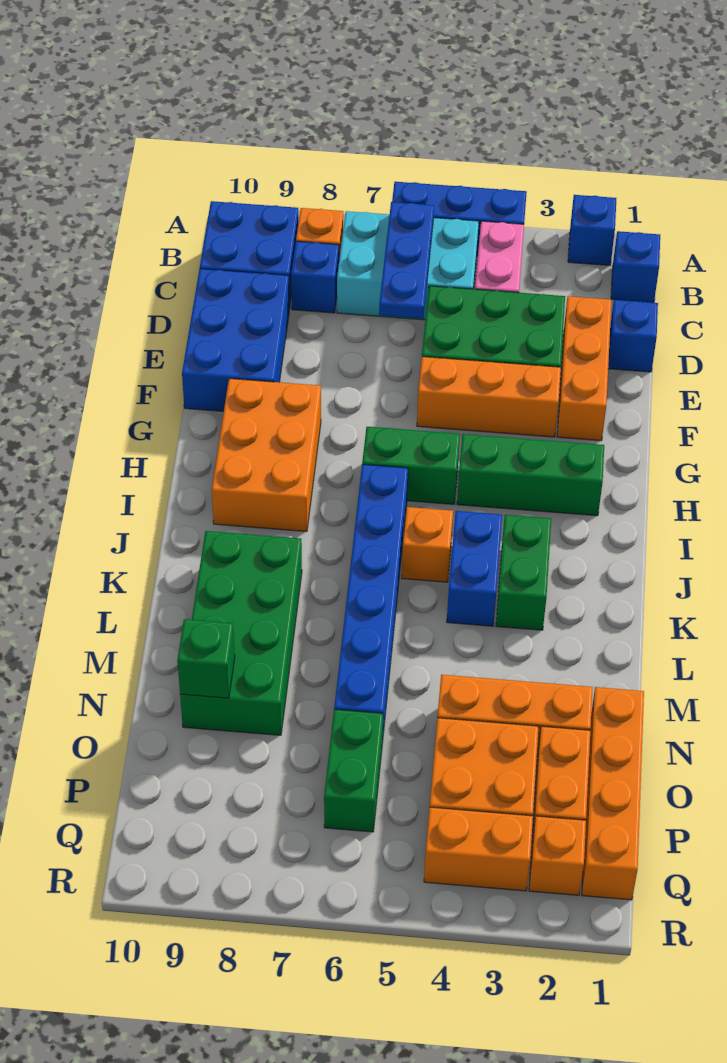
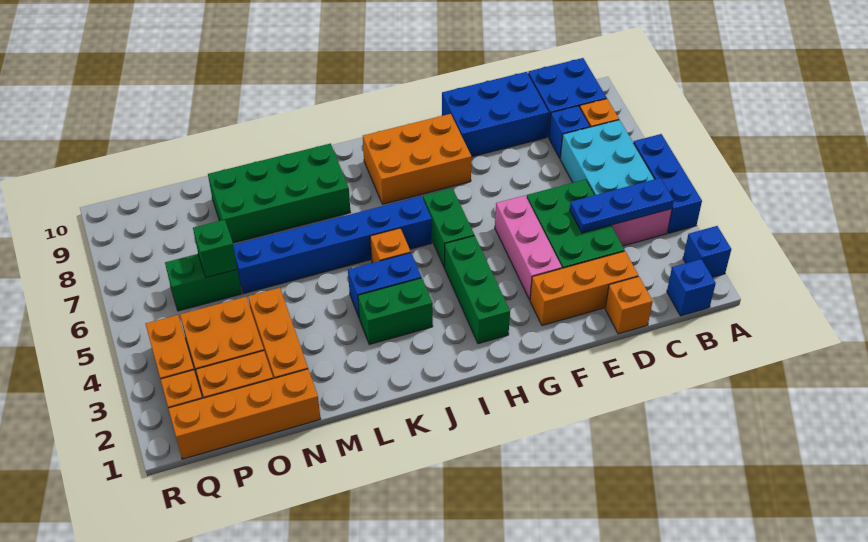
blue plate B6:D6 level 2 -> blue plate B4:D4 level 2
blue brick D1 level 1 -> orange brick D1 level 1
orange brick F3:F5 level 1 -> pink brick F3:F5 level 1
green brick N9 level 2 -> green brick O6 level 2

